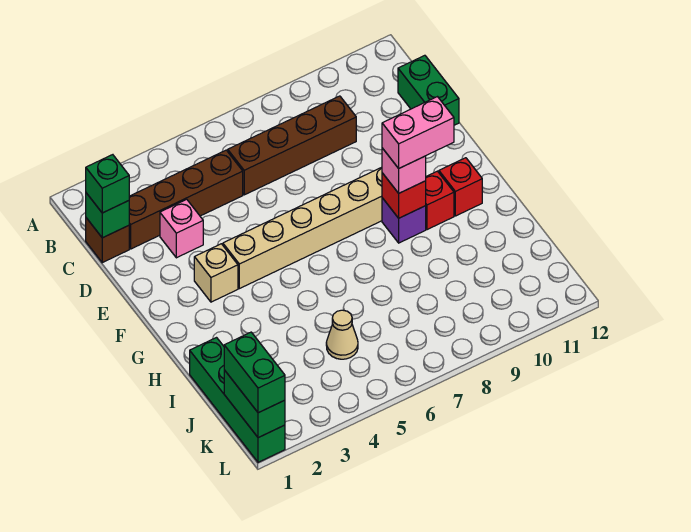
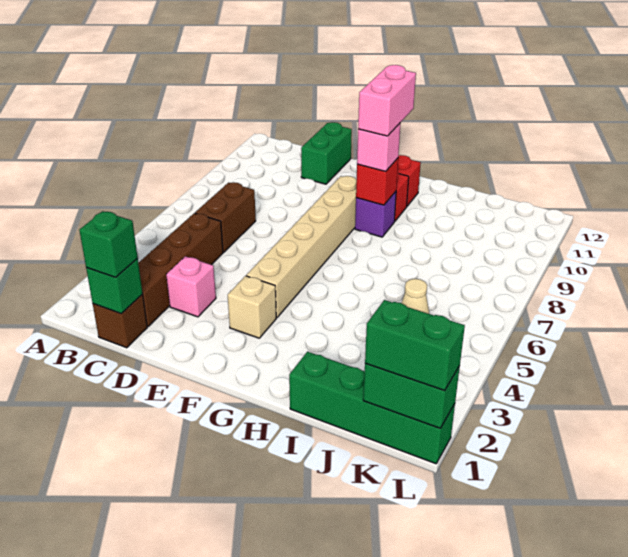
brown brick C6:C9 level 1 -> brown brick C6:C7 level 1
green brick C12:D12 level 1 -> green brick D11:D12 level 1

